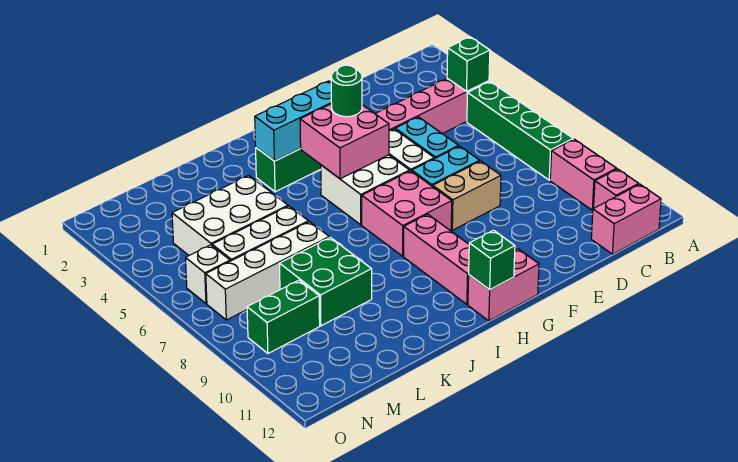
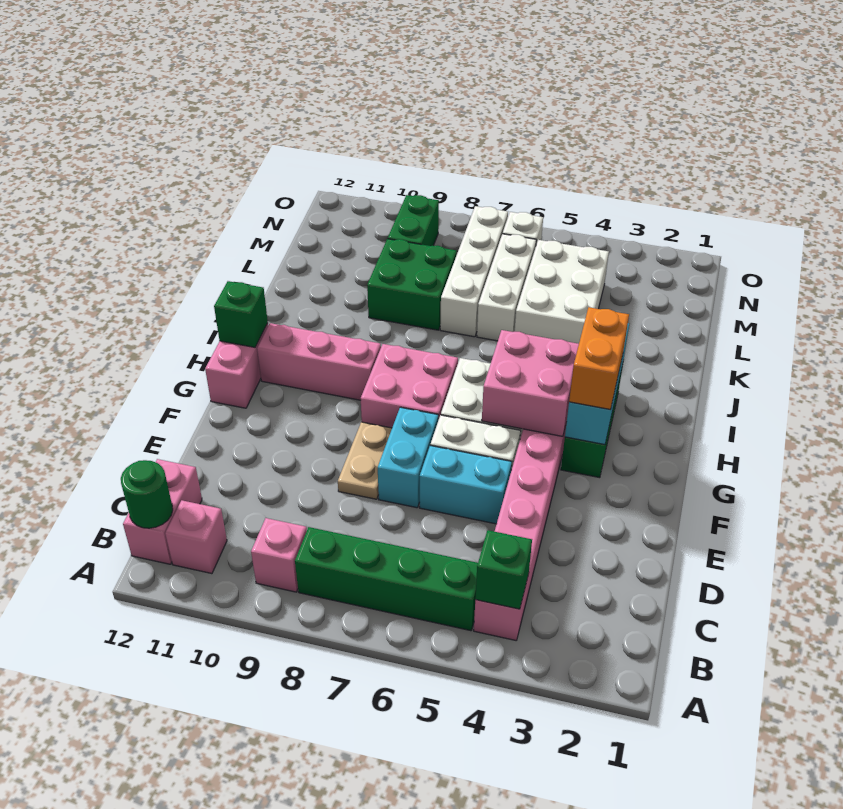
pink brick B9:B10 level 1 -> pink brick B9 level 1
tan brick E8:F8 level 1 -> tan plate E8:F8 level 1
none -> orange brick G3:H3 level 3
green round brick G4 level 3 -> green round brick B12 level 2

